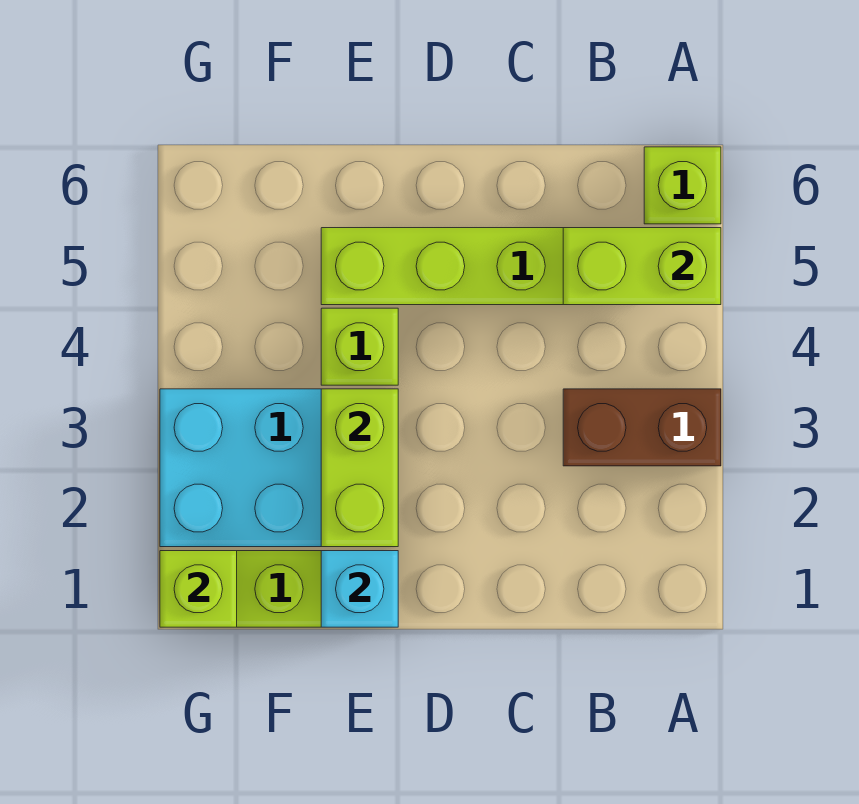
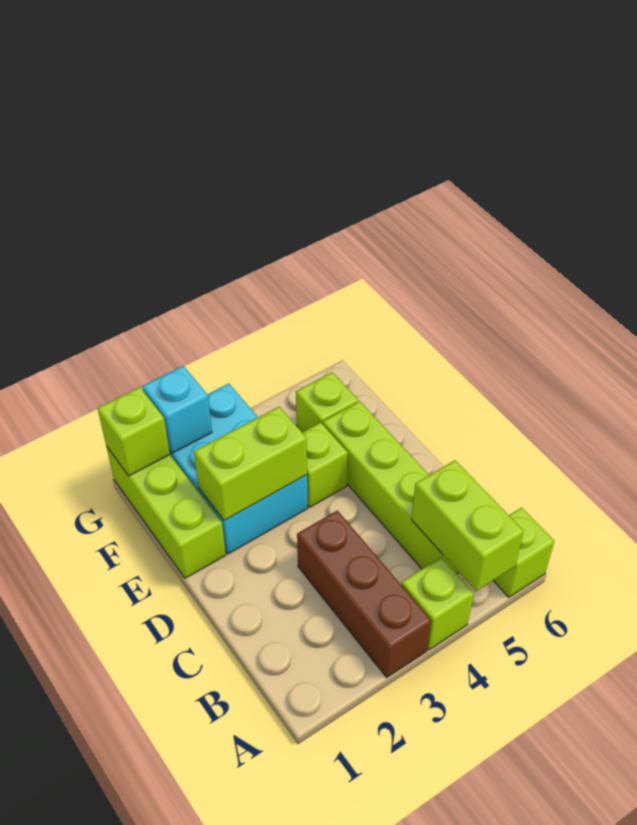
brown brick A3:B3 level 1 -> brown brick A3:C3 level 1
none -> lime brick A4 level 1
cyan brick E1 level 2 -> cyan brick G2 level 2
none -> lime brick F5 level 1

